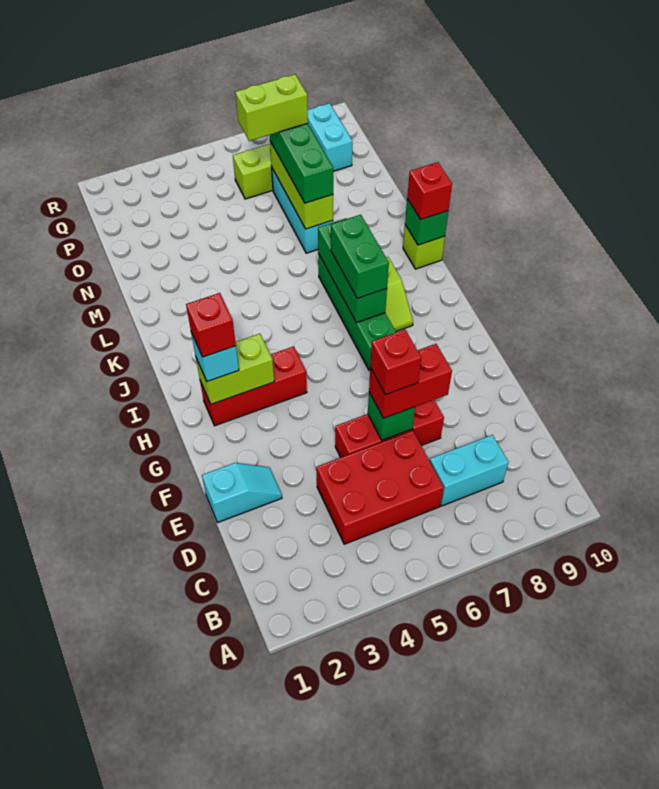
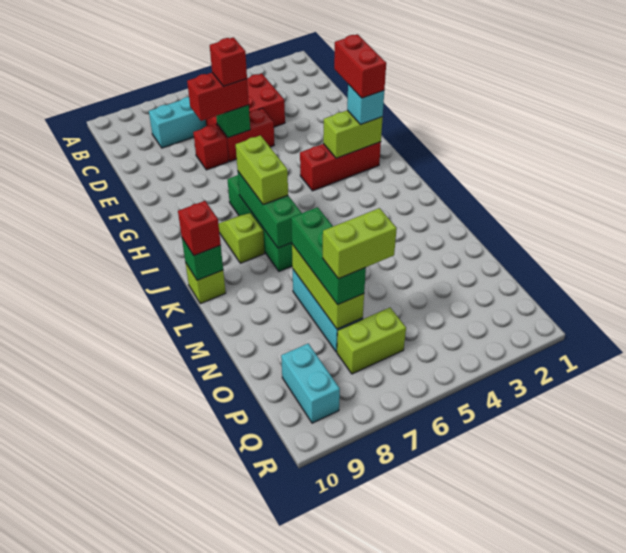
cyan slope E1:E2 level 1 top 1 -> none
red brick H2 level 4 -> red brick G2:H2 level 4
green brick I7:J7 level 3 -> lime brick I7:J7 level 3

